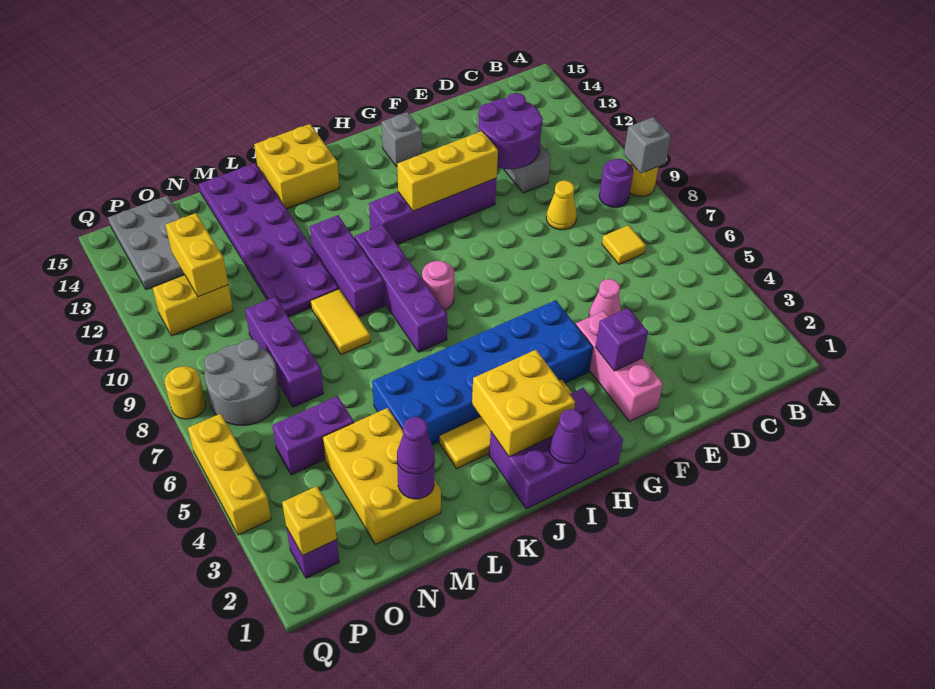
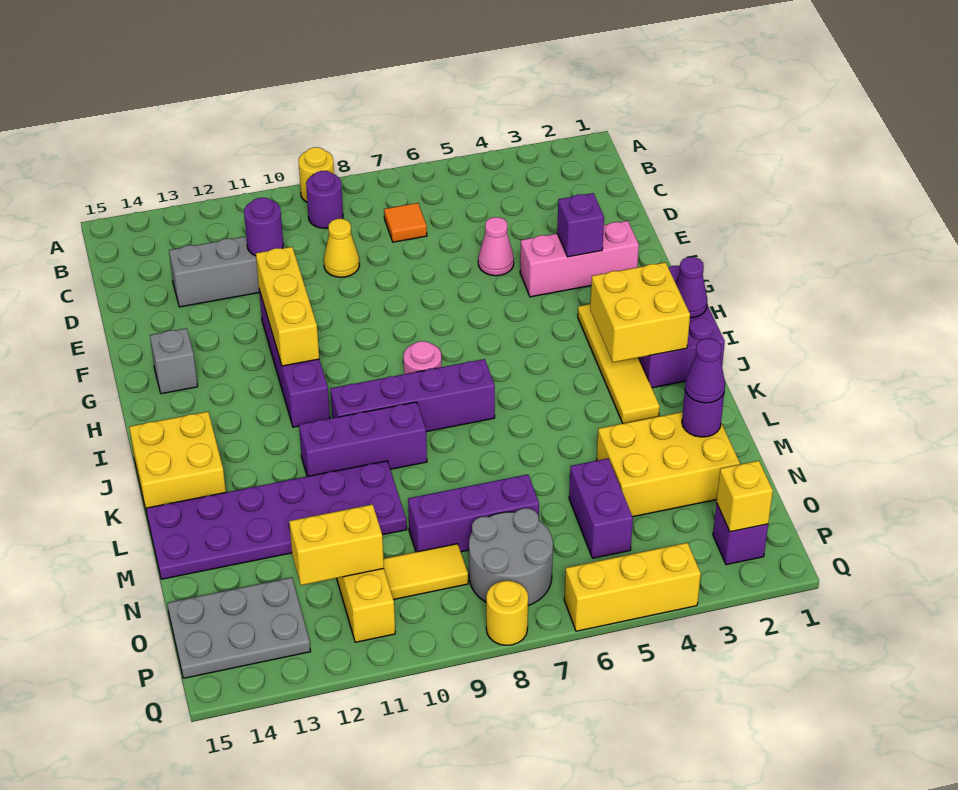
grey brick A9 level 2 -> none
yellow tile C7 level 1 -> orange tile C7 level 1
purple round brick D11:E12 level 2 -> purple round brick D11 level 2
blue brick G4:L5 level 1 -> none
yellow tile L8:L9 level 1 -> yellow tile O9:O10 level 1

